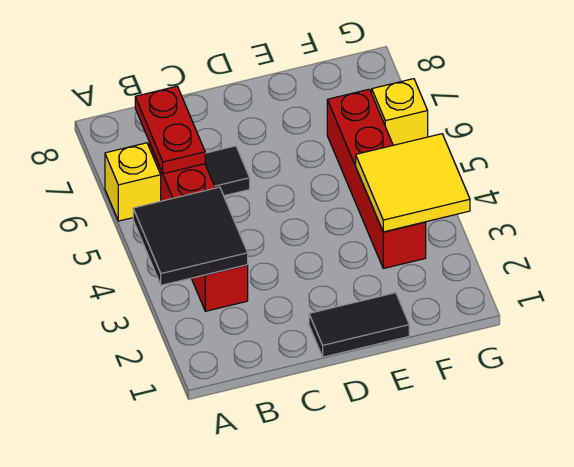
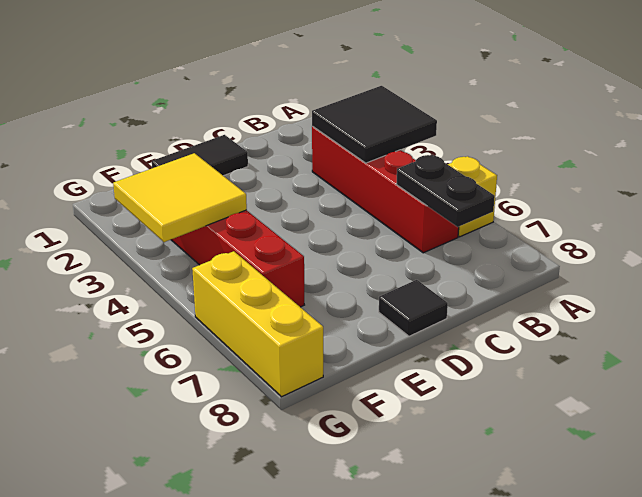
red plate B6:B7 level 2 -> black plate B6:B7 level 2
black tile C6 level 1 -> black tile D8 level 1
yellow brick G6 level 1 -> yellow brick G6:G8 level 1

